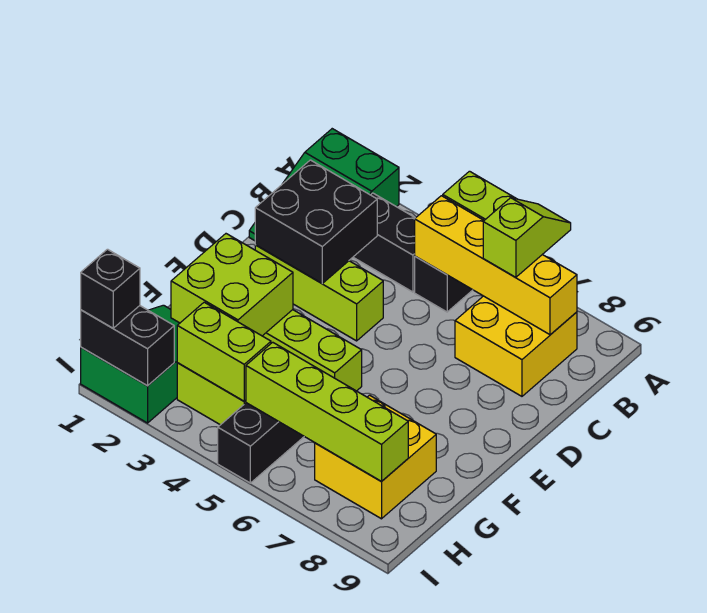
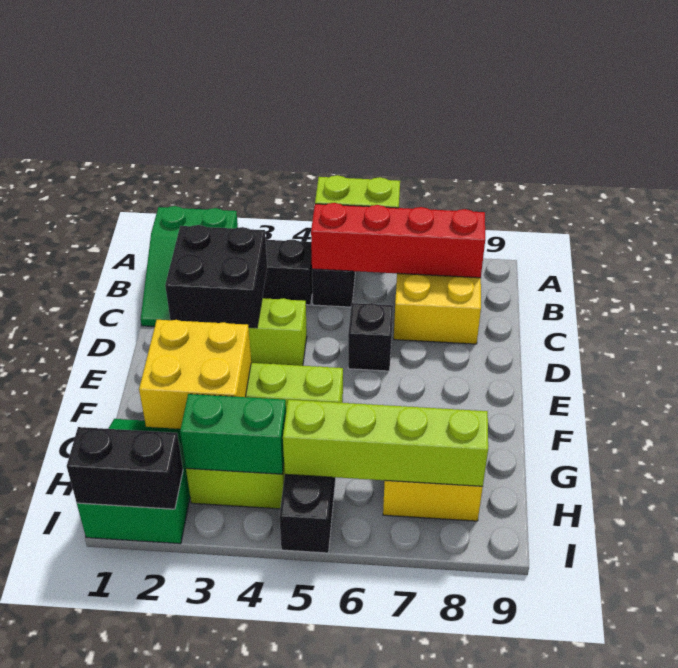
lime slope A7:B7 level 3 top B -> none
yellow brick B5:B8 level 2 -> red brick B5:B8 level 2
lime brick F2:G3 level 2 -> yellow brick F2:G3 level 2
lime brick H3:H4 level 2 -> green brick H3:H4 level 2
black brick I1 level 3 -> black brick D6 level 1

